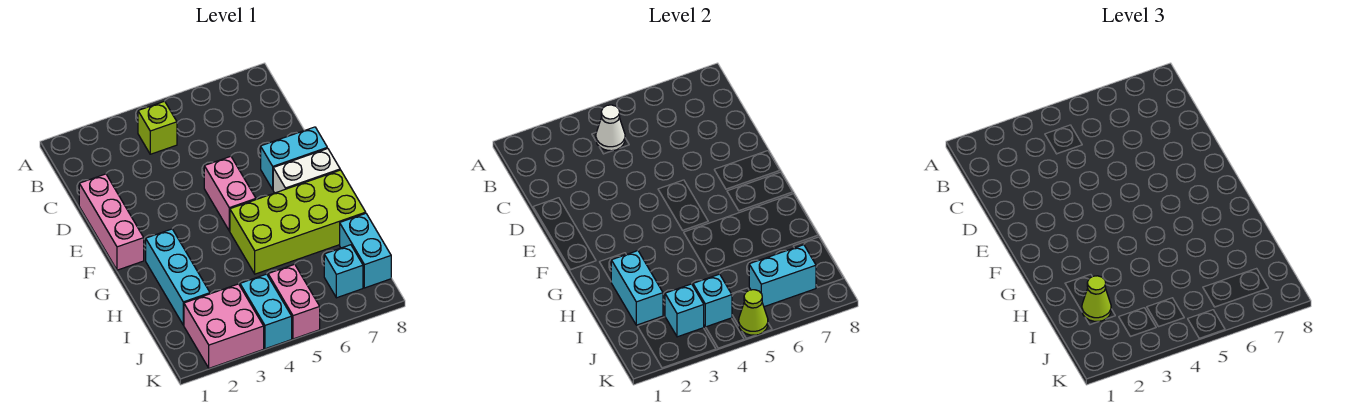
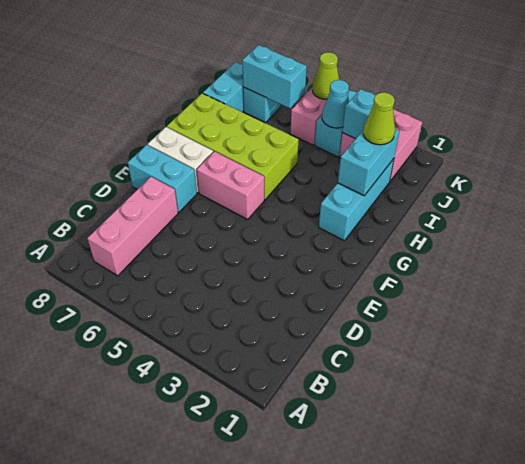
lime brick B4 level 1 -> none
white cone B4 level 2 -> none
pink brick D1:F1 level 1 -> pink brick B7:D7 level 1
pink brick E5:F5 level 1 -> pink brick F5:F6 level 1
cyan brick J4 level 2 -> cyan cone J4 level 2

